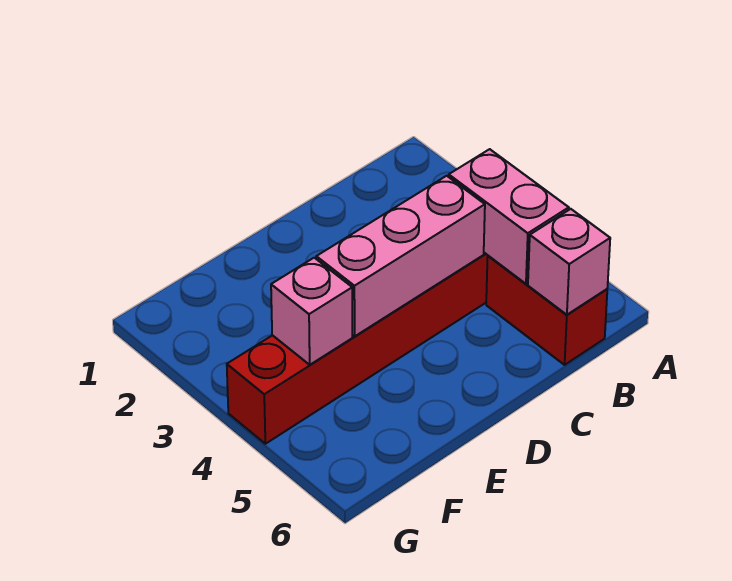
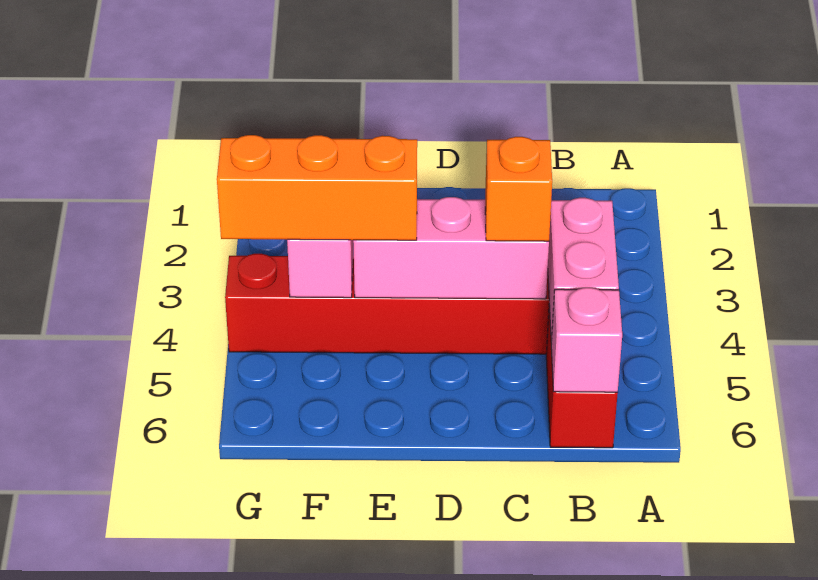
none -> orange brick C4 level 3
none -> orange brick E4:G4 level 3

